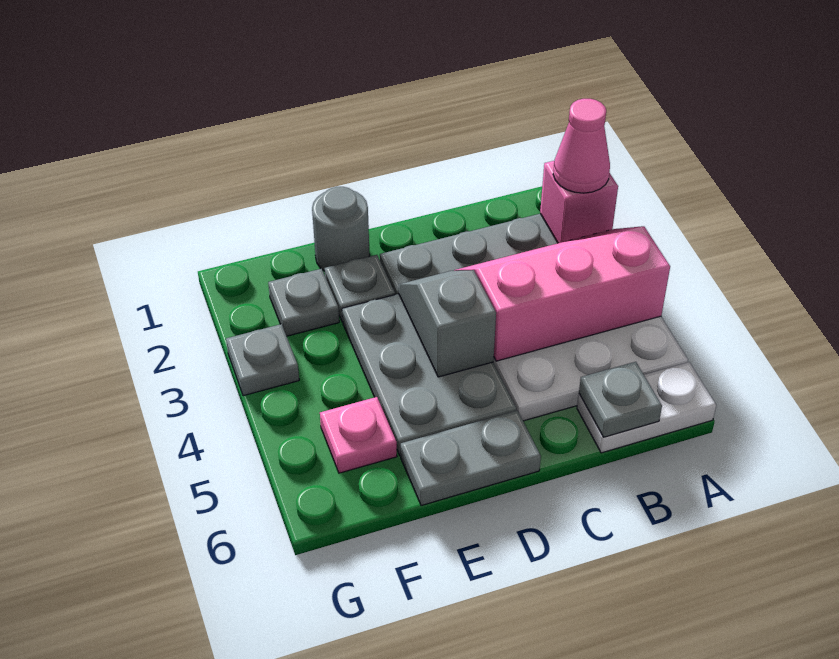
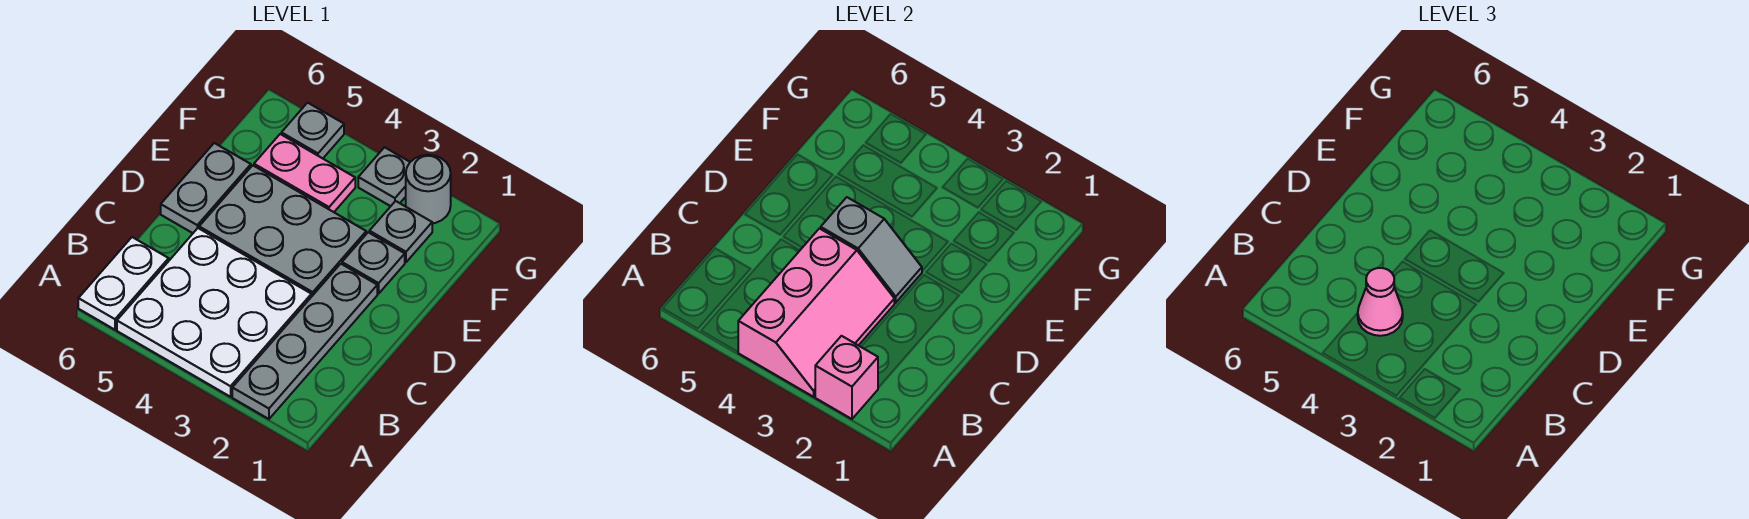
pink cone A2 level 3 -> pink cone B4 level 3
grey plate B6 level 2 -> grey plate G5 level 1
grey round brick E1 level 1 -> grey round brick G2 level 1
pink plate F5 level 1 -> pink plate F4:F5 level 1

